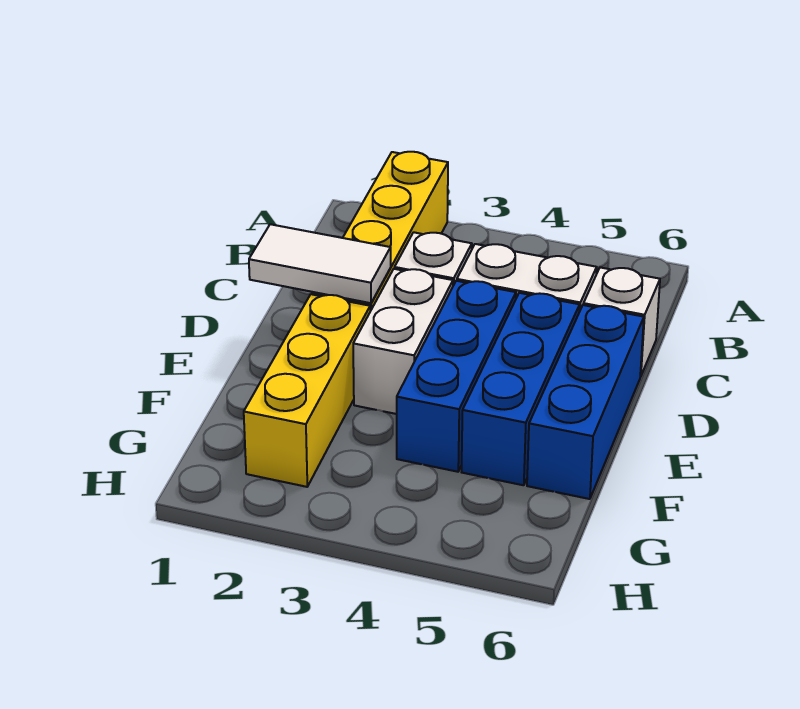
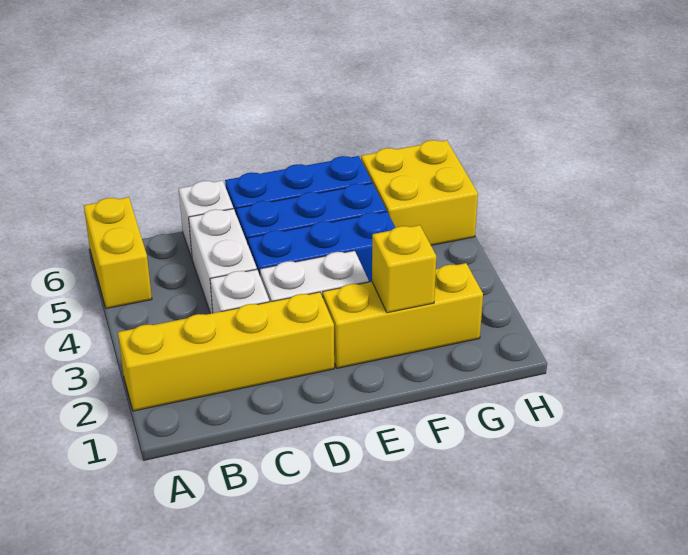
none -> yellow brick A5:A6 level 1
white tile D1:D2 level 2 -> none
none -> yellow brick F2 level 2
none -> yellow brick G5:H6 level 1

